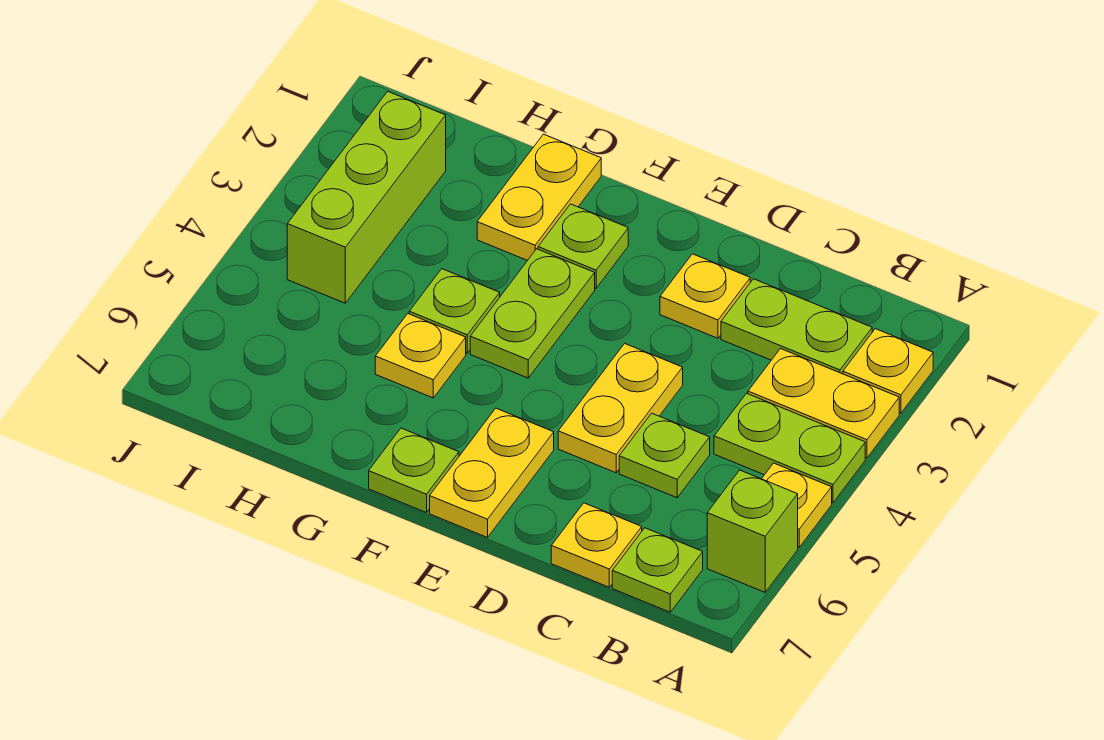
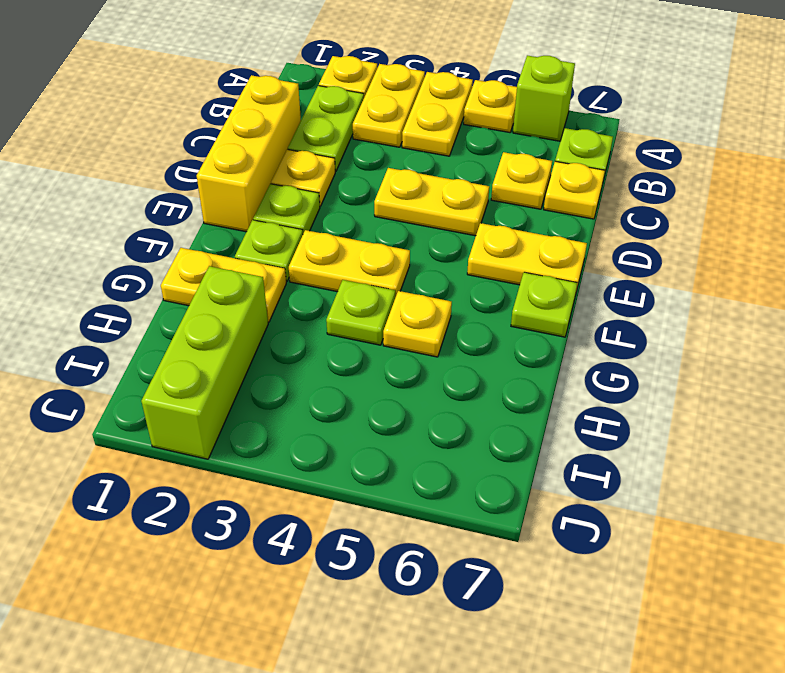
lime plate A4:B4 level 1 -> yellow plate A4:B4 level 1
none -> yellow brick C1:E1 level 1
lime plate C5 level 1 -> lime plate E2 level 1
none -> yellow plate C6 level 1
lime plate F3:F4 level 1 -> yellow plate F3:F4 level 1
lime brick I2:I4 level 1 -> lime brick H2:J2 level 1

